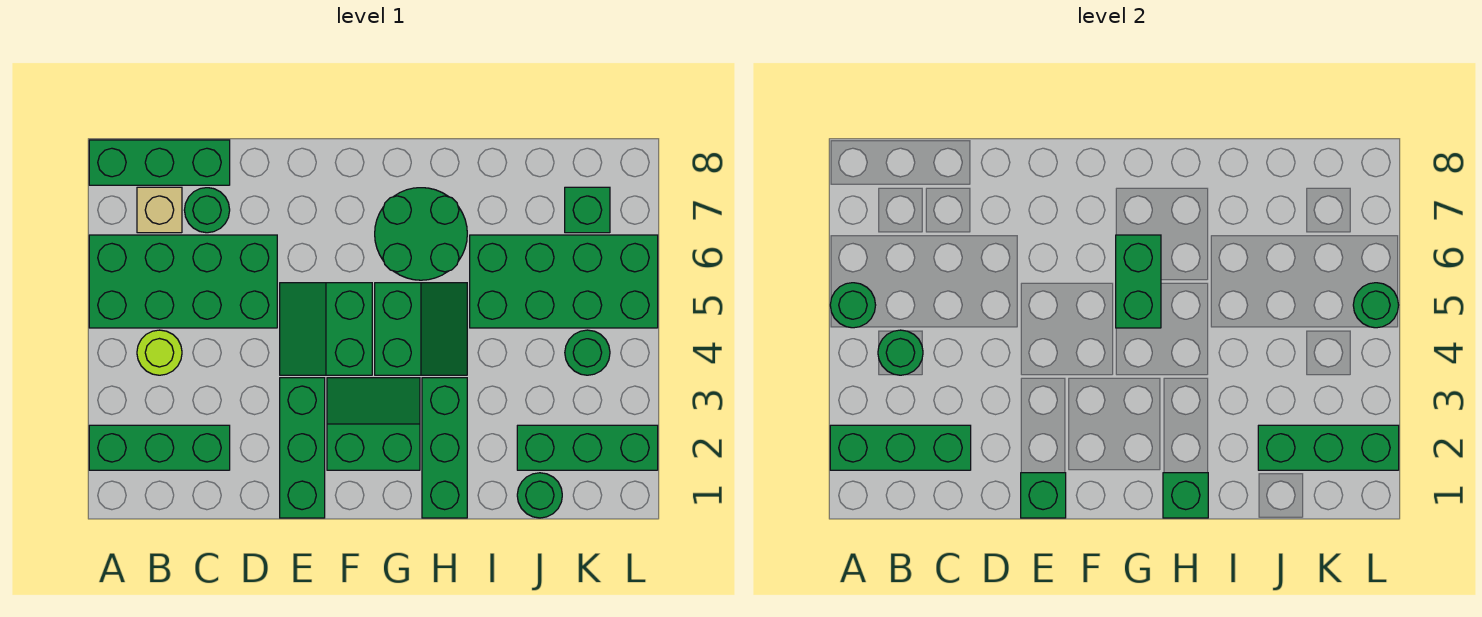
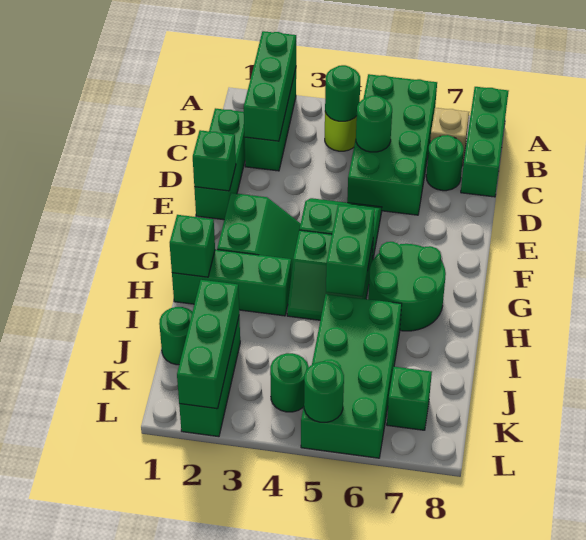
green round brick A5 level 2 -> green round brick C5 level 2
green brick E1:E3 level 1 -> green brick C1:E1 level 1
green brick G5:G6 level 2 -> green brick G5:H5 level 2

